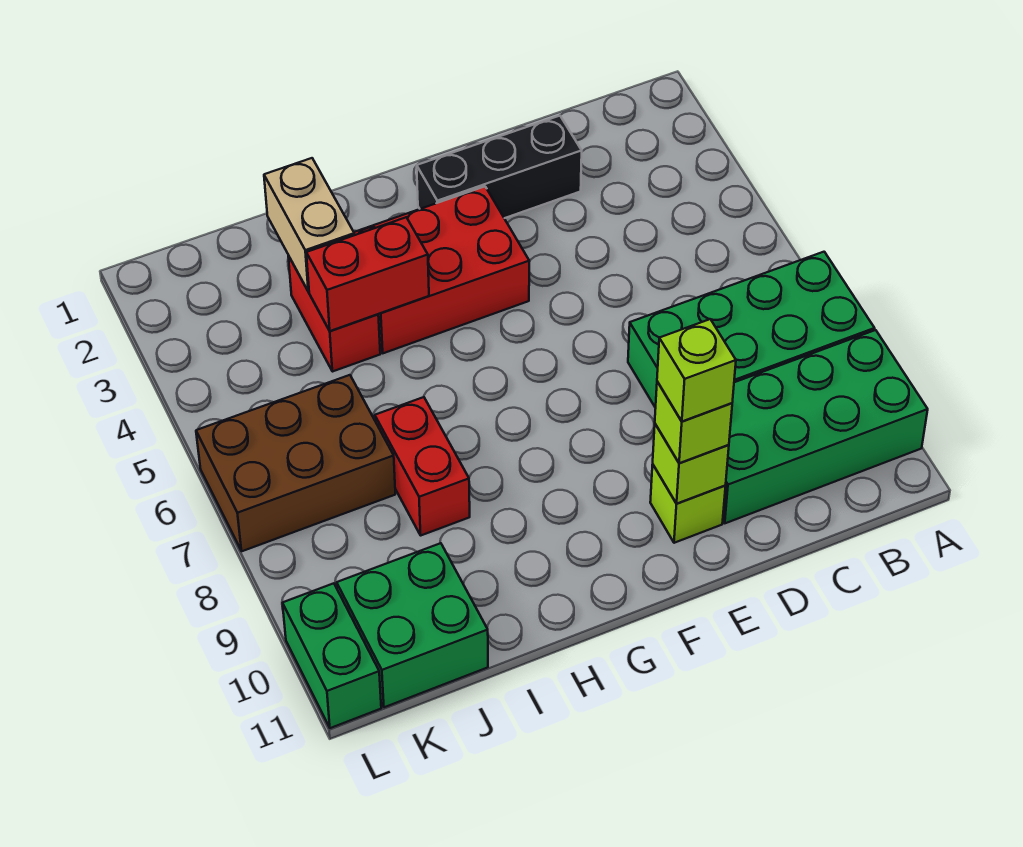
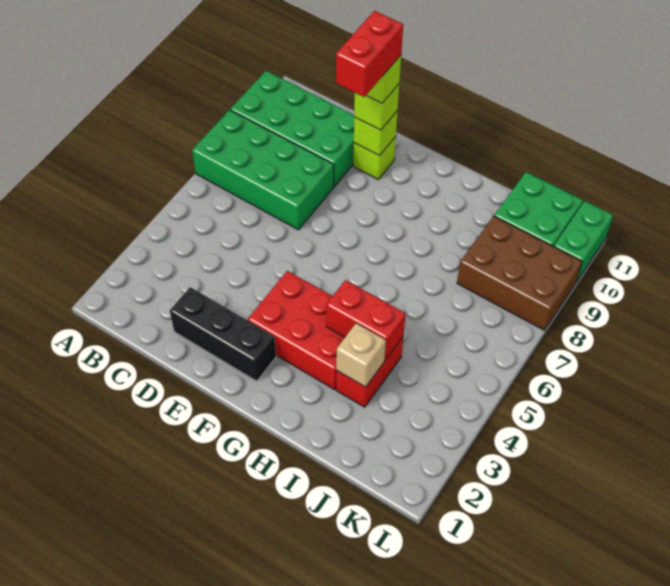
tan brick I2:I3 level 2 -> tan brick I3 level 2
red brick I7:I8 level 1 -> red brick E9:E10 level 5
brown brick J6:L7 level 1 -> brown brick J8:L9 level 1

